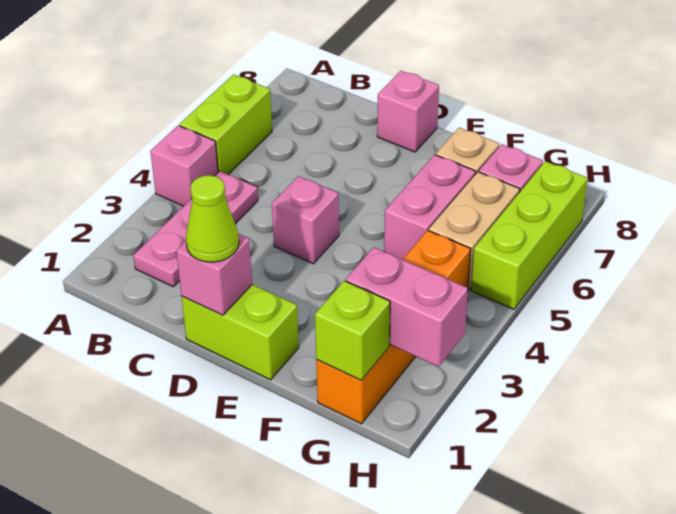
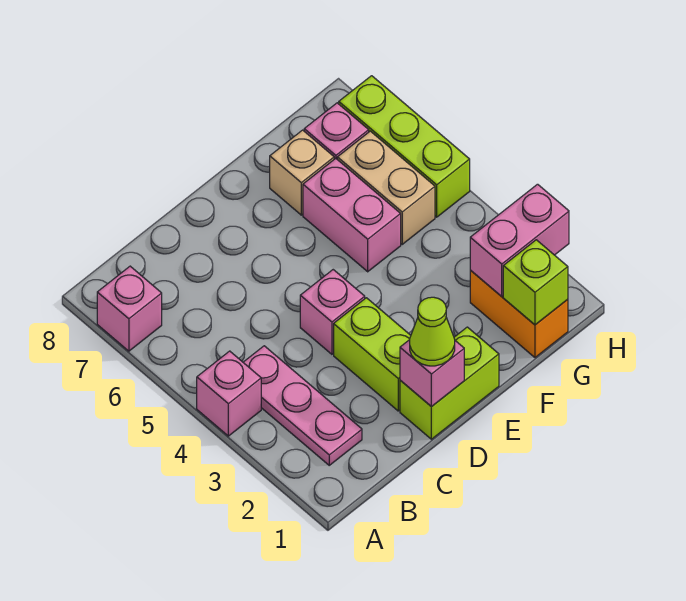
lime brick A5:A6 level 1 -> lime brick D2:D3 level 1
pink brick D8 level 1 -> pink brick A7 level 1
orange brick G1:G4 level 1 -> orange brick G1:G2 level 1

